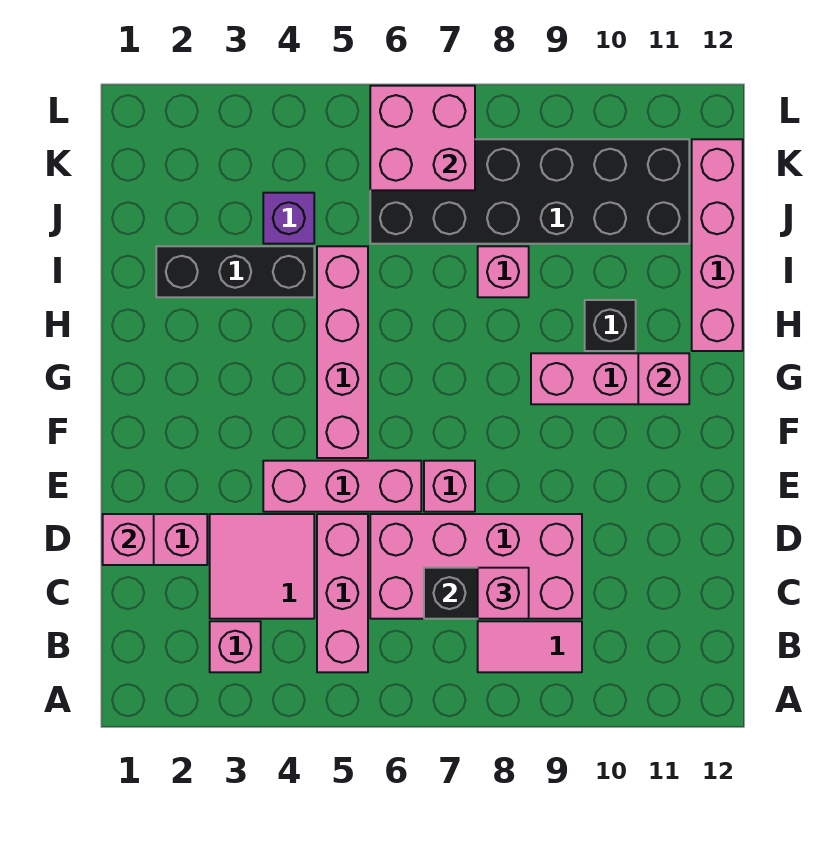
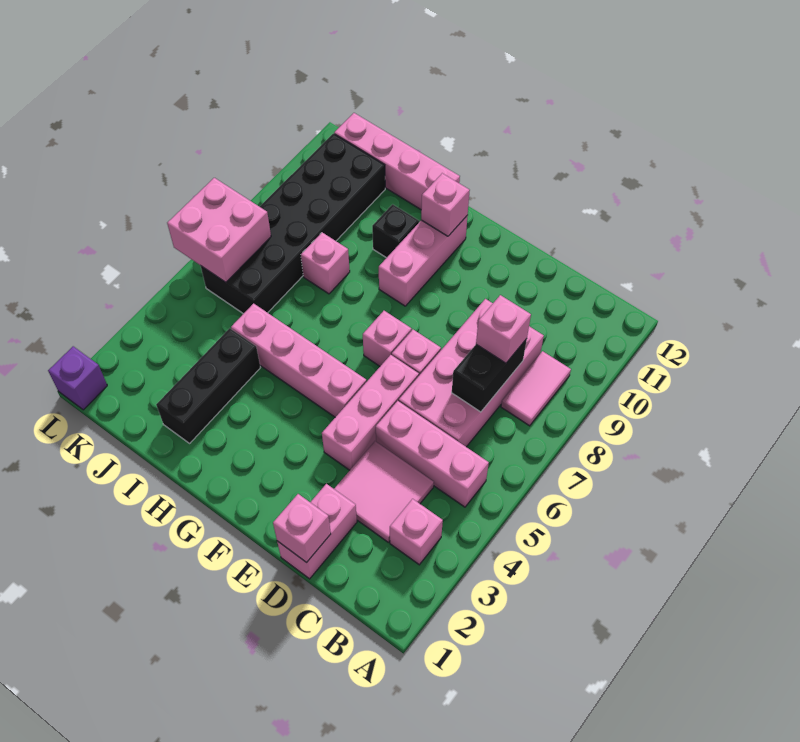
none -> pink brick F7 level 1
purple brick J4 level 1 -> purple brick L1 level 1

